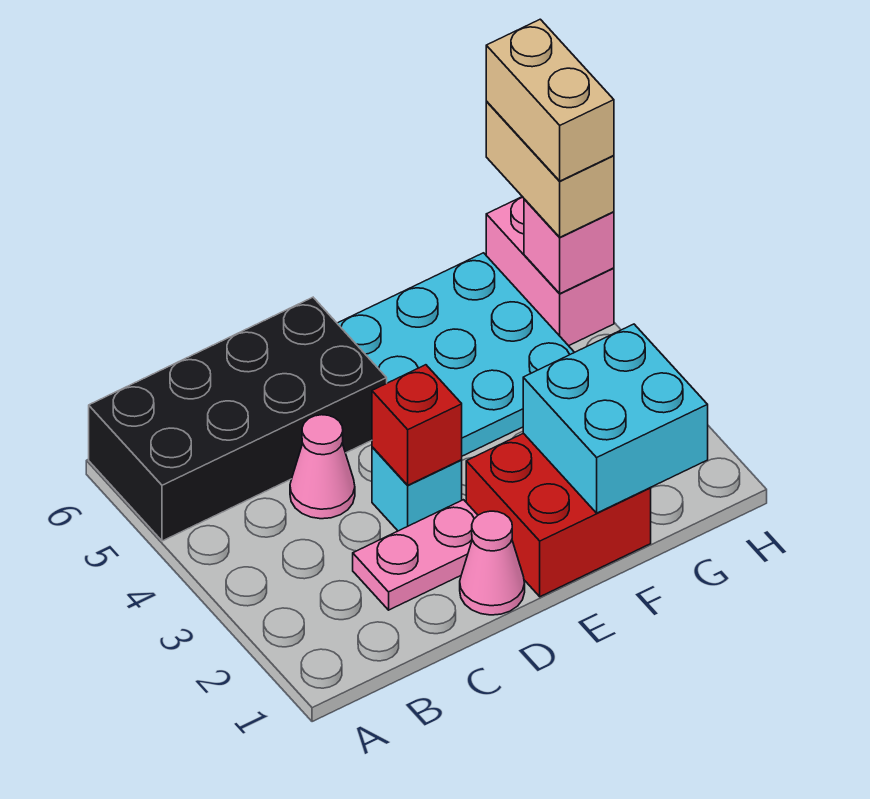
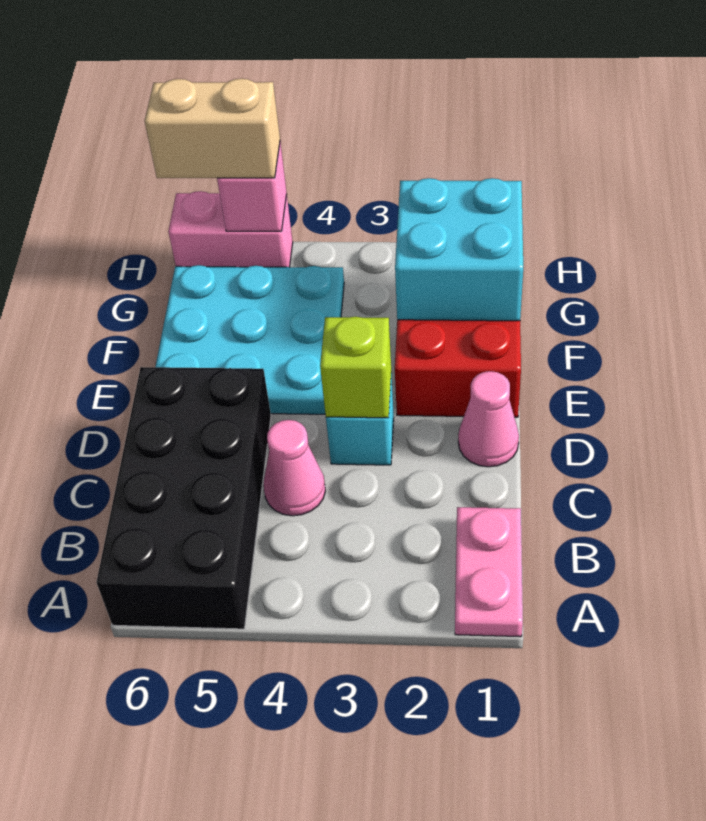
pink plate C2:D2 level 1 -> pink plate A1:B1 level 1
red brick D3 level 2 -> lime brick D3 level 2
tan brick H5:H6 level 4 -> none

